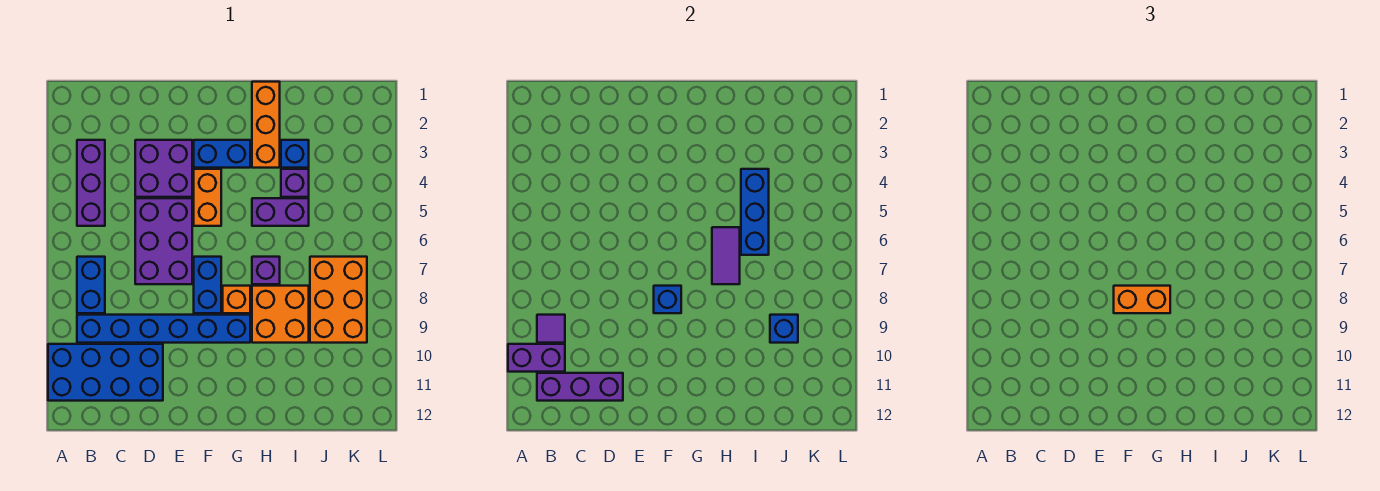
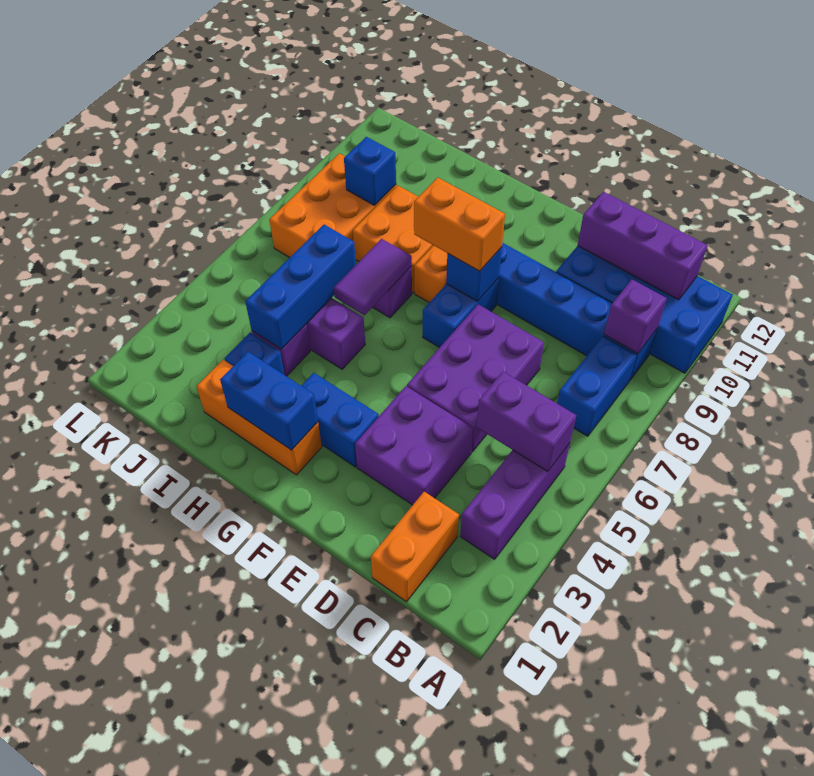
purple brick A10:B10 level 2 -> purple brick B5:C5 level 2
purple tile B9 level 2 -> purple brick B9 level 2
orange brick F4:F5 level 1 -> orange brick C1:C2 level 1
none -> blue brick G2:H2 level 2
orange brick H1:H3 level 1 -> orange brick G2:I2 level 1

